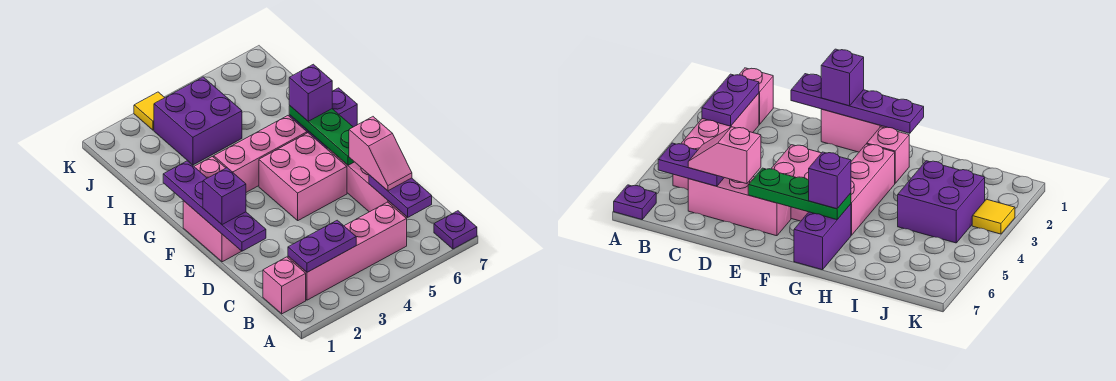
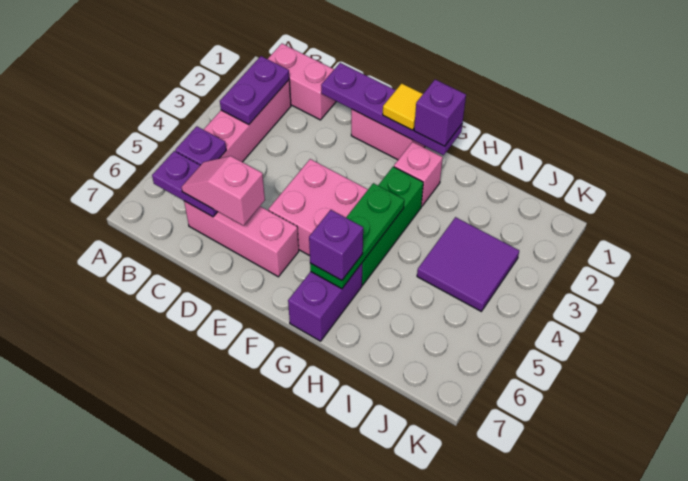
purple plate A7 level 1 -> purple plate B5 level 2
pink brick B1 level 1 -> pink brick B1:C1 level 1
purple brick E1 level 3 -> purple brick G1 level 3
green plate E6:G6 level 2 -> green plate G4:G6 level 2
pink brick G3:G5 level 1 -> green brick G3:G5 level 1
purple brick I3:J4 level 1 -> purple tile I3:J4 level 1
yellow tile K3 level 1 -> yellow tile F1 level 3

